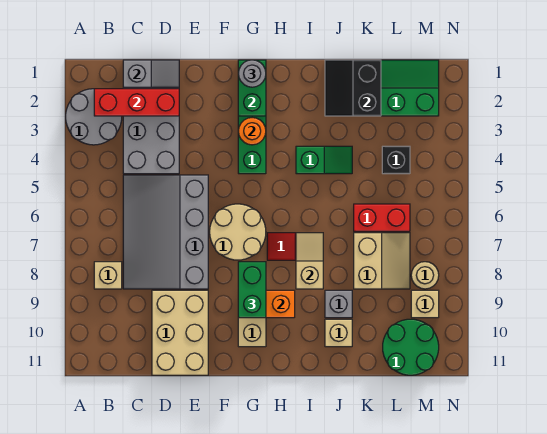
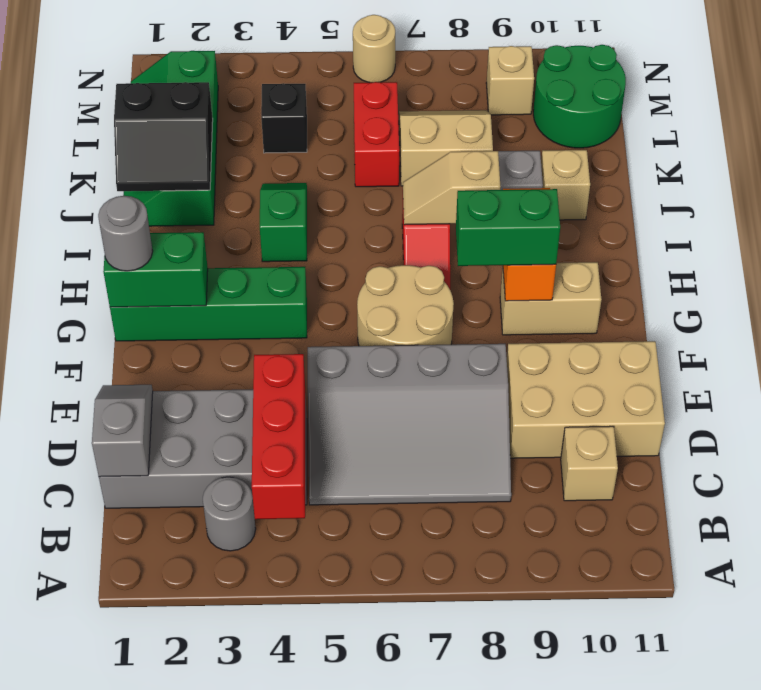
grey round brick A2:B3 level 1 -> grey round brick B3 level 1
red brick B2:D2 level 2 -> red brick B4:D4 level 2
tan brick B8 level 1 -> tan brick C10 level 1
orange round brick G3 level 2 -> none
tan round brick M8 level 1 -> tan round brick N6 level 1

